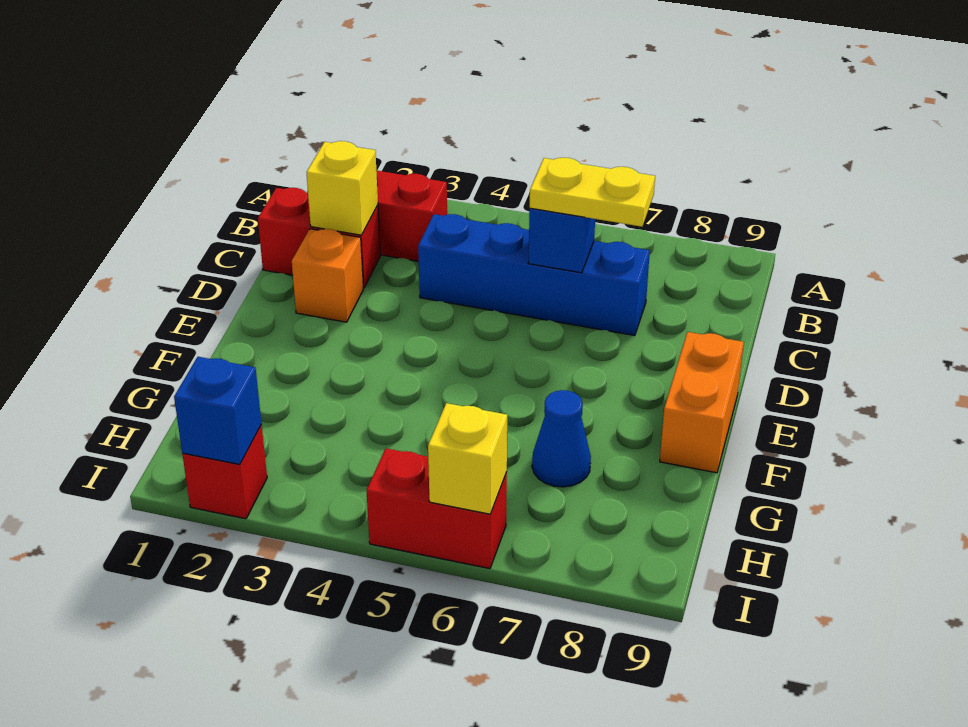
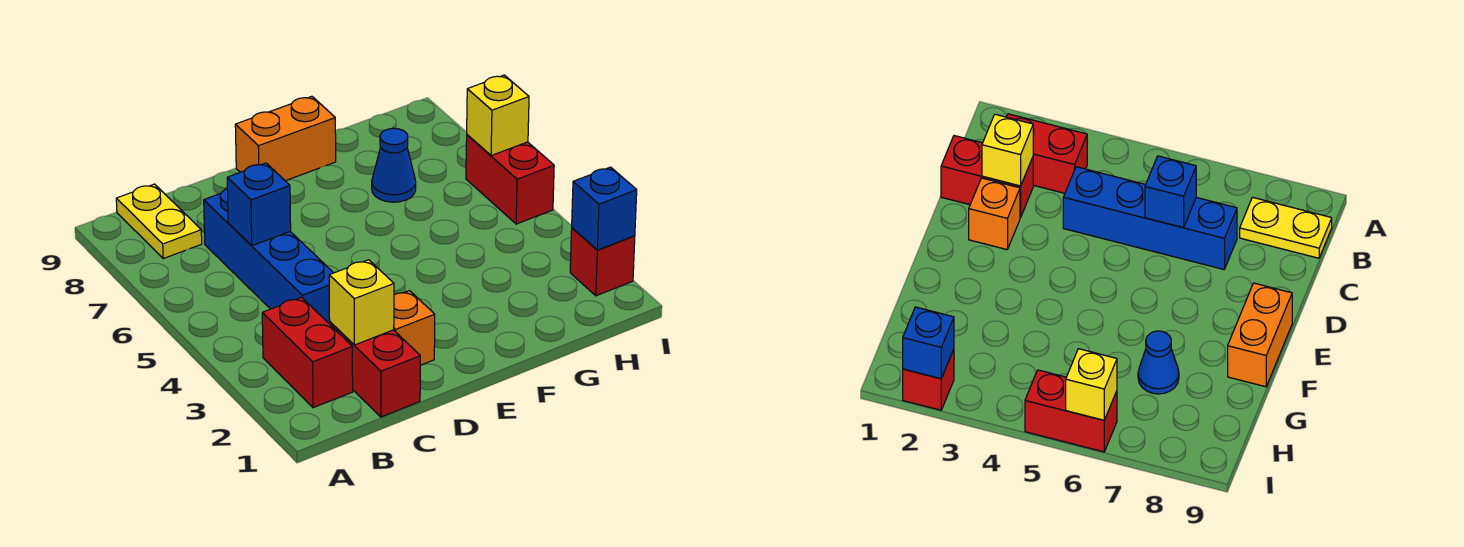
yellow plate C6:C7 level 3 -> yellow plate B8:B9 level 1

